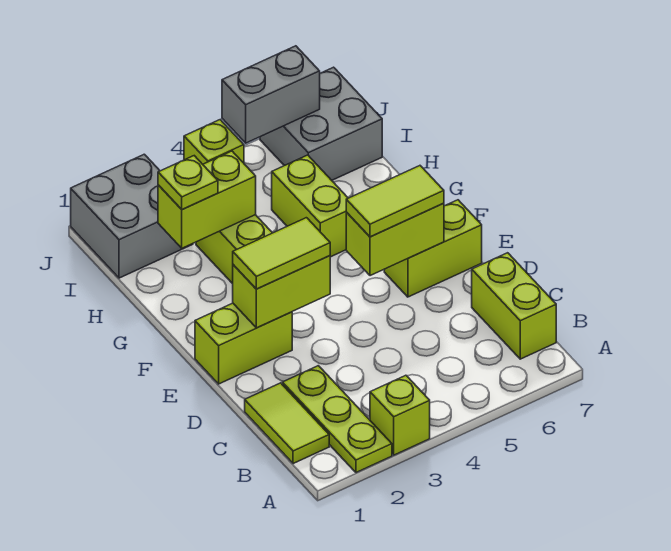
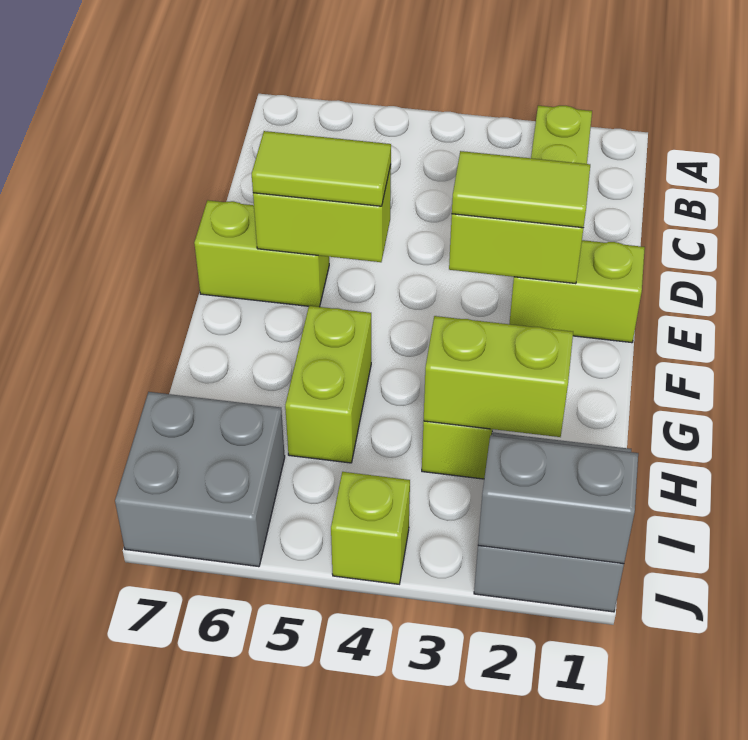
lime brick A3 level 1 -> none
lime tile B1:C1 level 1 -> none
lime brick B7:C7 level 1 -> none
lime plate H2 level 3 -> none
grey brick J5:J6 level 2 -> grey brick J1:J2 level 2

